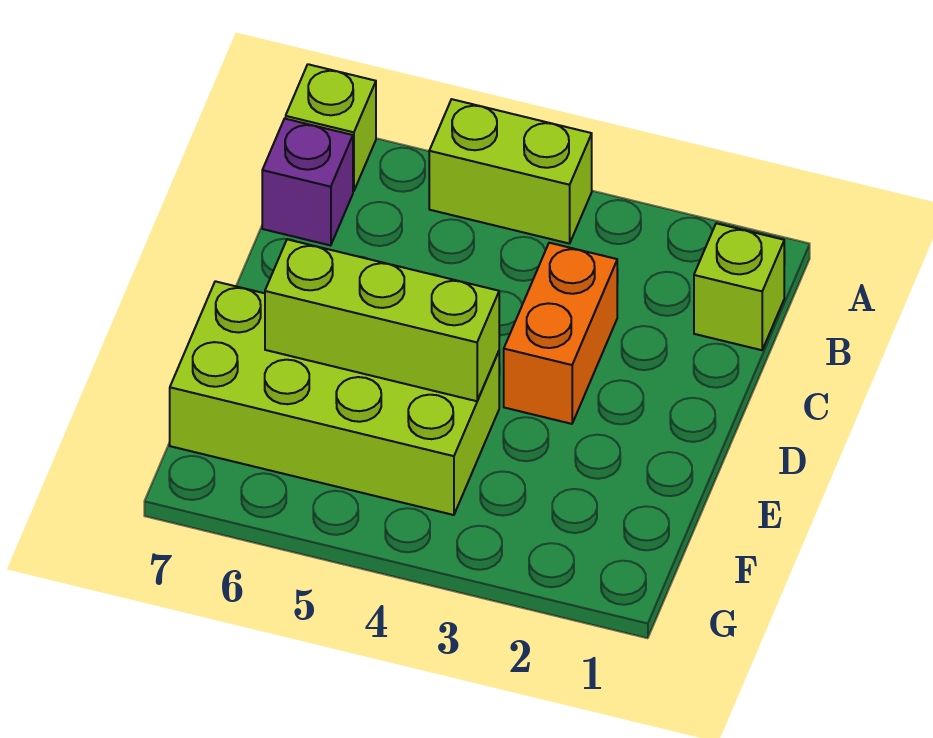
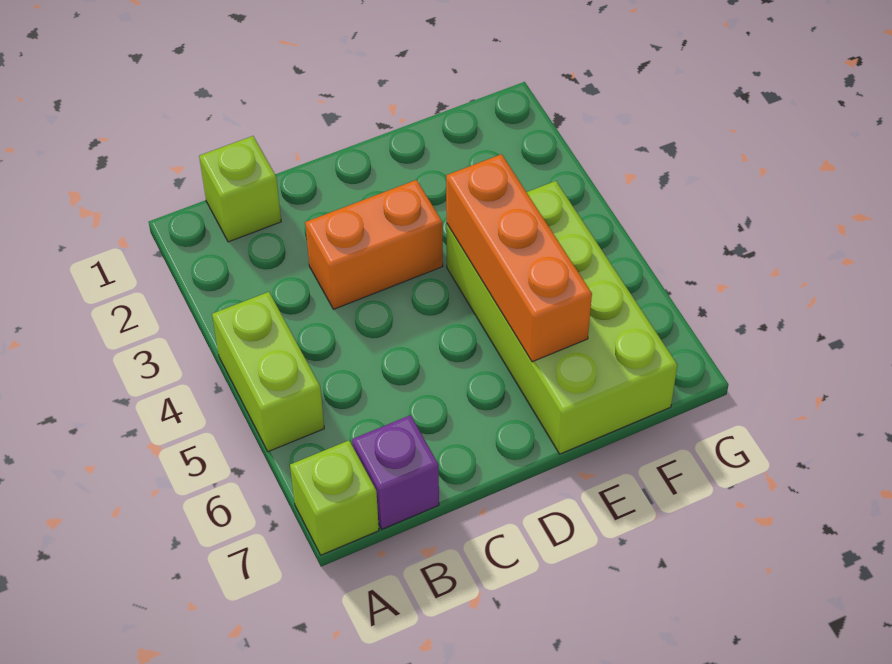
lime brick E4:E6 level 2 -> orange brick E4:E6 level 2

